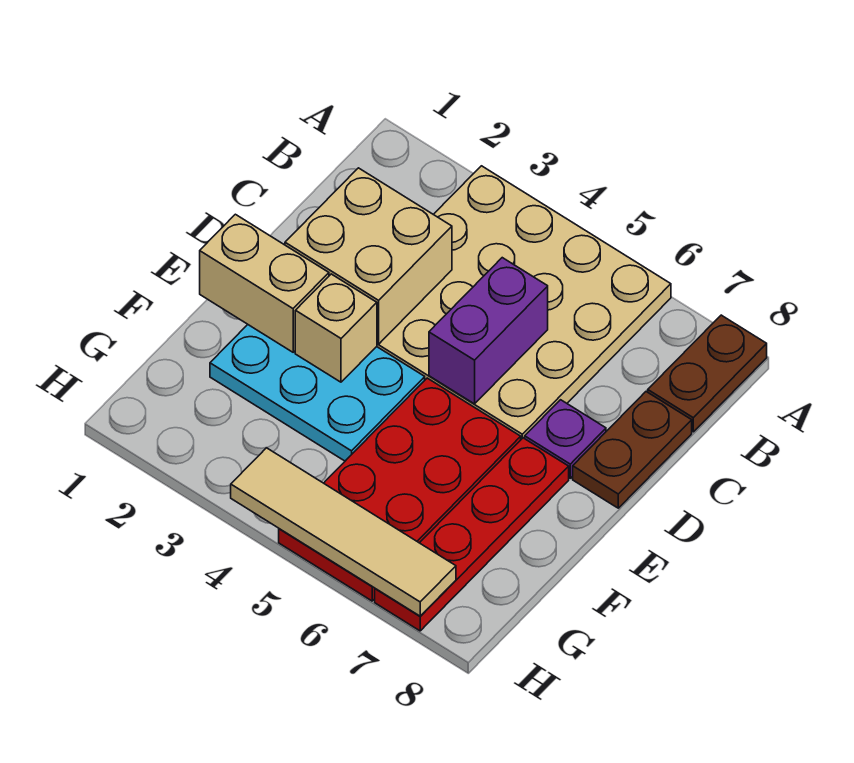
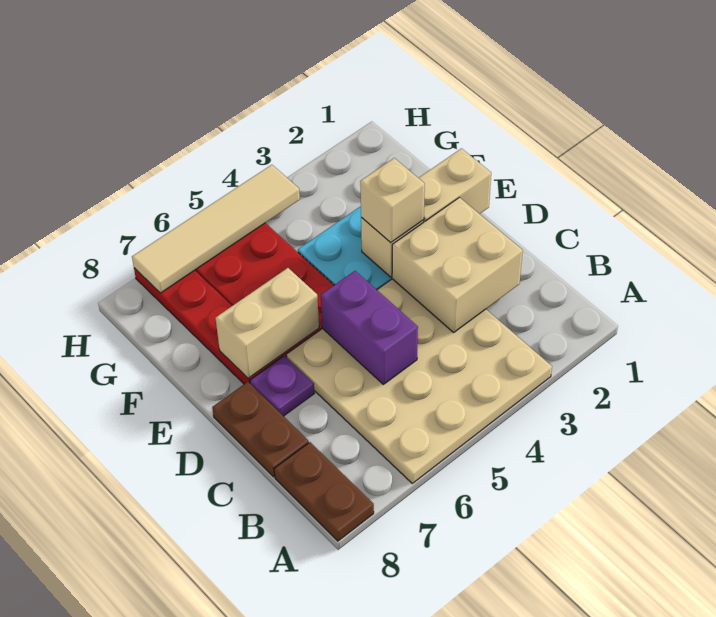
none -> tan brick E3 level 3
none -> tan brick E6:E7 level 2

